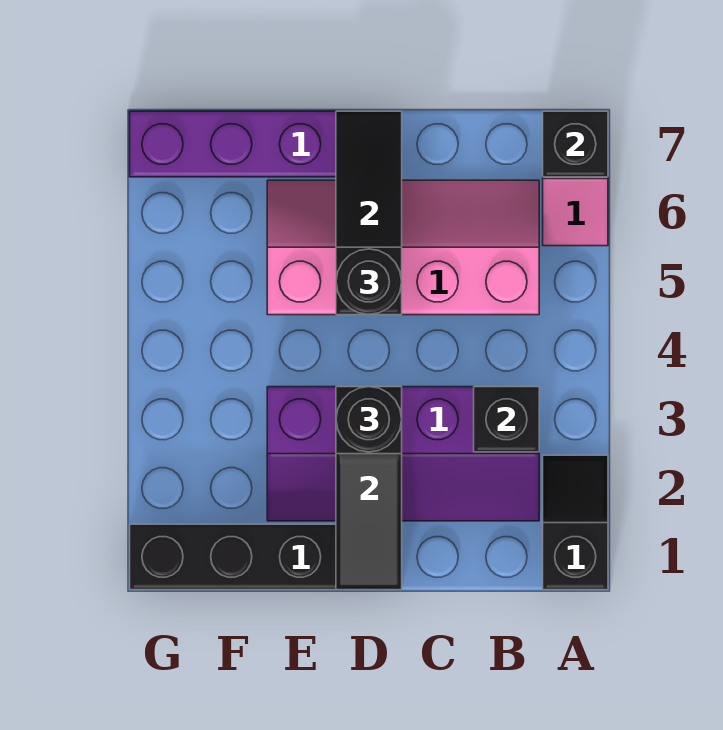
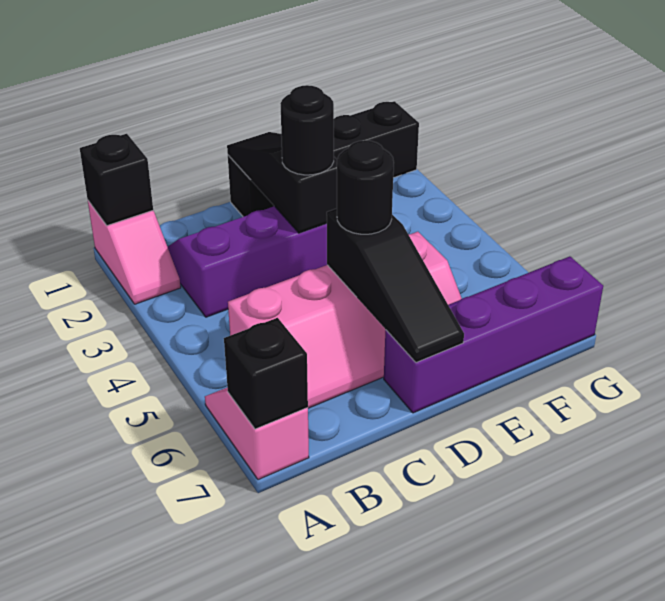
black slope A1:A2 level 1 top 1 -> pink slope A1:A2 level 1 top 1
black brick B3 level 2 -> black brick A1 level 2

